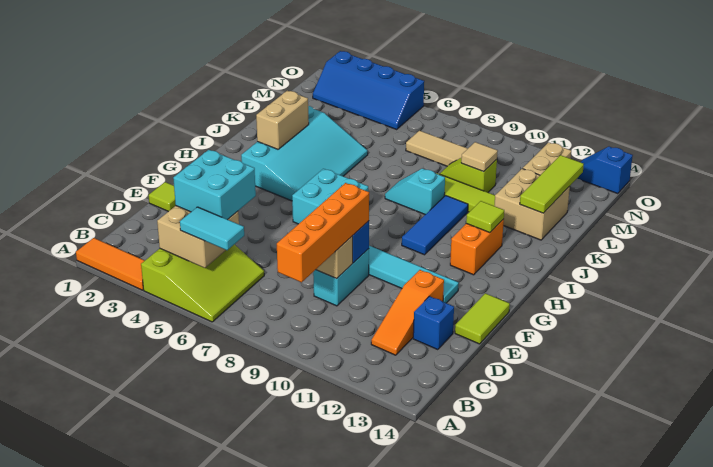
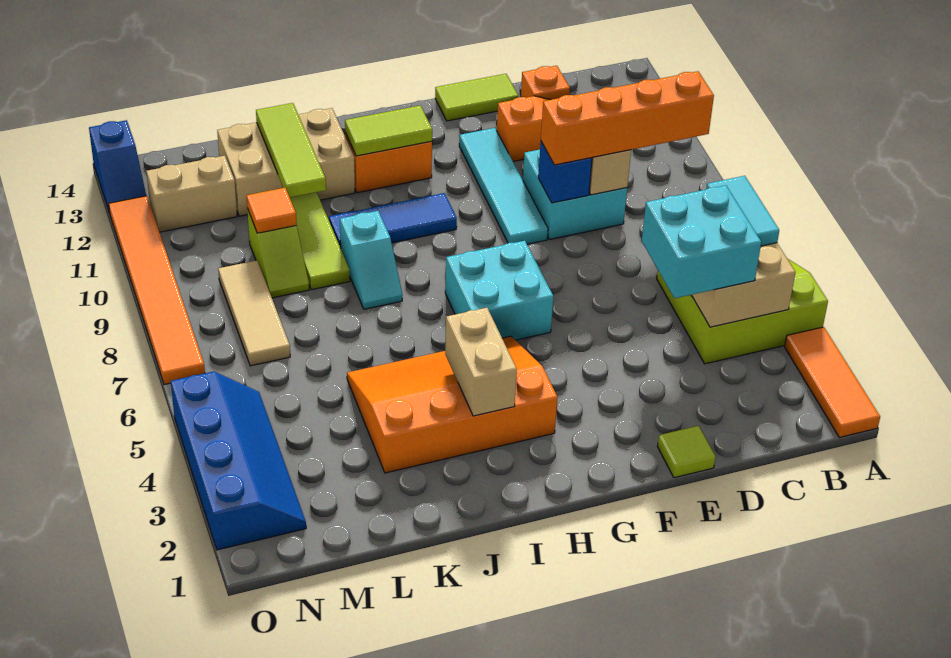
cyan brick D9:E9 level 1 -> cyan brick D9:E10 level 1
blue brick D13 level 1 -> orange brick D13 level 1
cyan slope H3:K5 level 1 top 3 -> orange slope H3:K5 level 1 top 3
tan brick I3:J3 level 2 -> tan brick I3:I4 level 2
lime tile I12 level 2 -> lime tile H12:I12 level 2
tan brick K12:L13 level 1 -> tan brick J12:L13 level 1
lime tile K13:M13 level 2 -> lime tile K11:K13 level 2
tan tile L10 level 2 -> orange tile L10 level 2
none -> orange tile O7:O12 level 1

